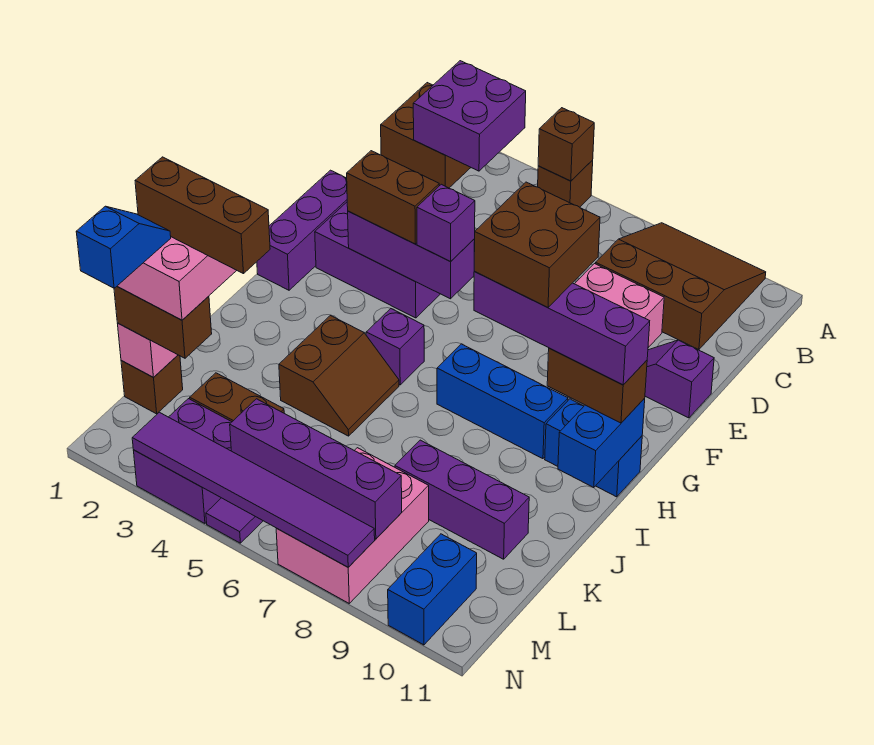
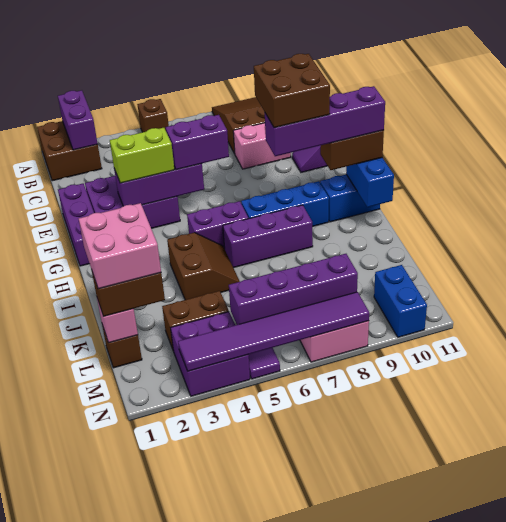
purple brick A2:B3 level 2 -> purple brick A2:B2 level 2
brown brick A5 level 2 -> none
brown brick F3:F4 level 3 -> lime brick F3:F4 level 3
purple brick F5 level 3 -> purple brick F5:F6 level 3
purple brick H5 level 1 -> purple brick H5:H6 level 1
brown brick K1:K3 level 5 -> none
purple brick K8:K10 level 1 -> purple brick I6:I8 level 1
blue slope L1:M1 level 5 top M -> none

